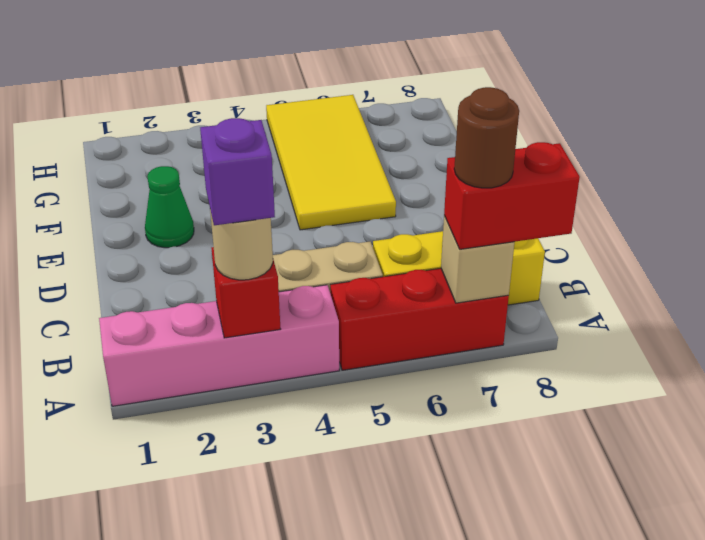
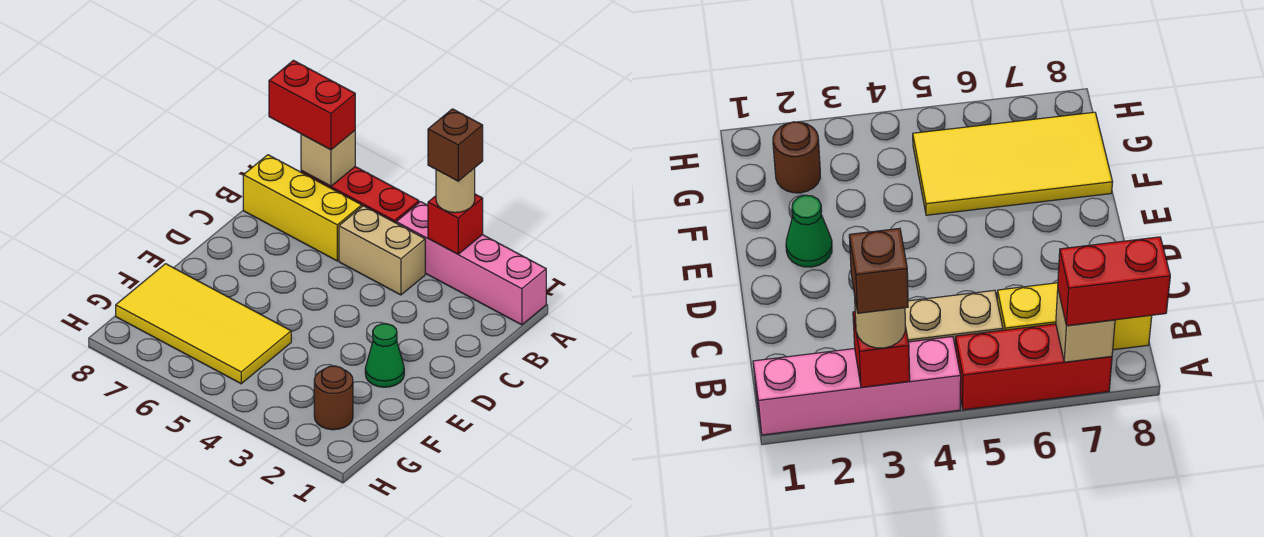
purple brick A3 level 4 -> brown brick A3 level 4
brown round brick A7 level 4 -> brown round brick G2 level 1
yellow tile E5:H6 level 1 -> yellow tile F5:G8 level 1

